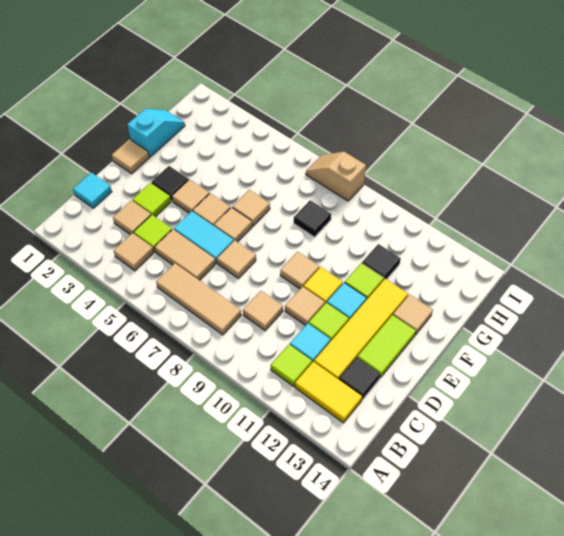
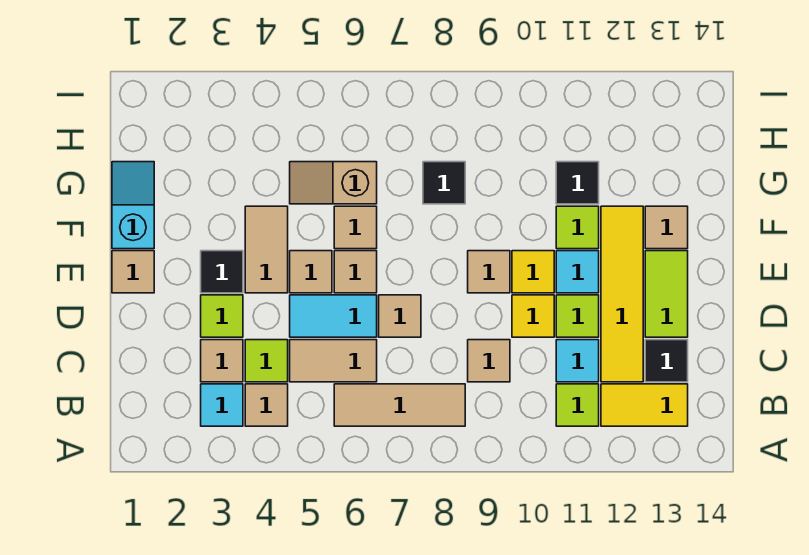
cyan tile C1 level 1 -> cyan tile B3 level 1
tan tile D10 level 1 -> yellow tile D10 level 1
tan tile E4 level 1 -> tan tile E4:F4 level 1
tan slope I7:I8 level 1 top 8 -> tan slope G5:G6 level 1 top 6

